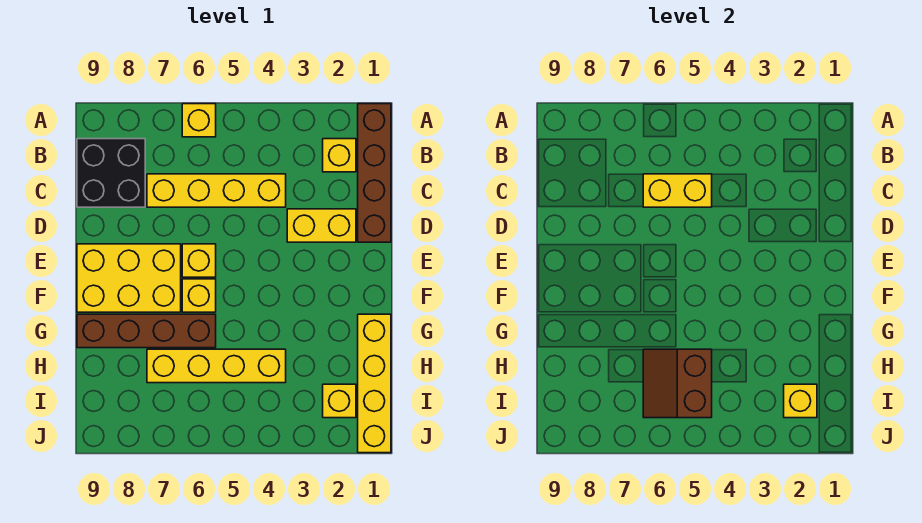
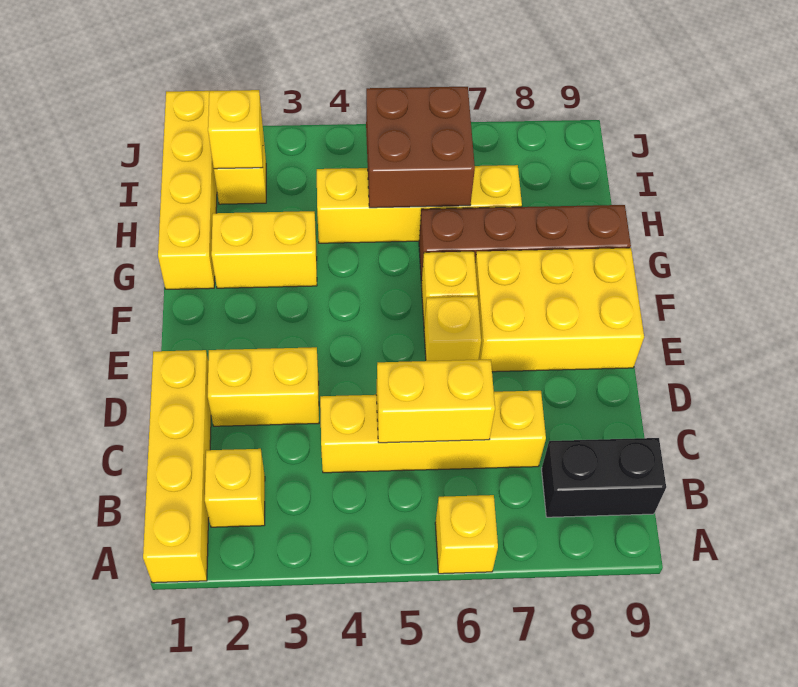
brown brick A1:D1 level 1 -> yellow brick A1:D1 level 1
black brick B8:C9 level 1 -> black brick B8:B9 level 1
none -> yellow brick G2:G3 level 1
brown slope H5:I6 level 2 top 5 -> brown brick H5:I6 level 2

